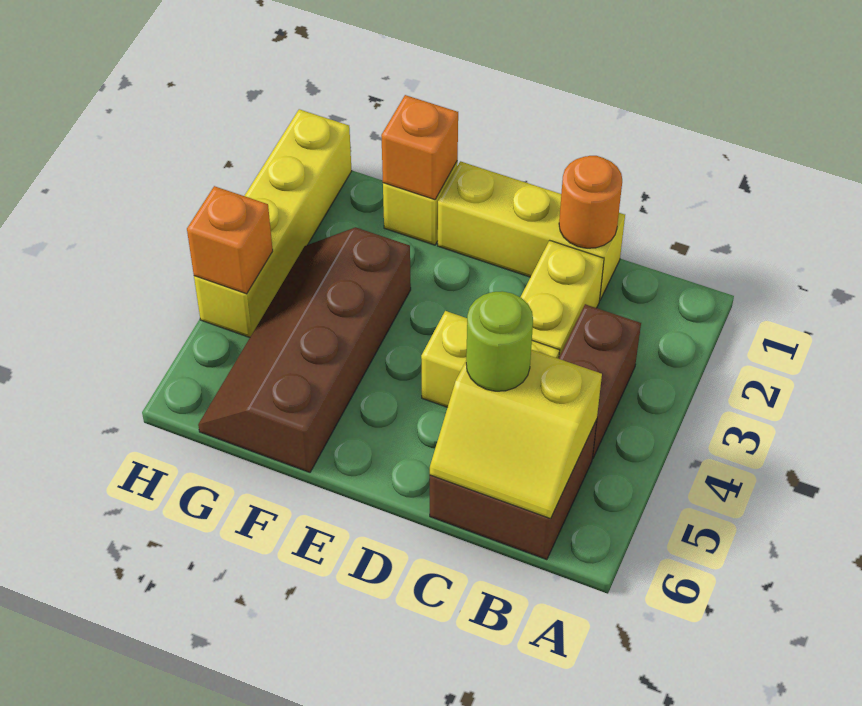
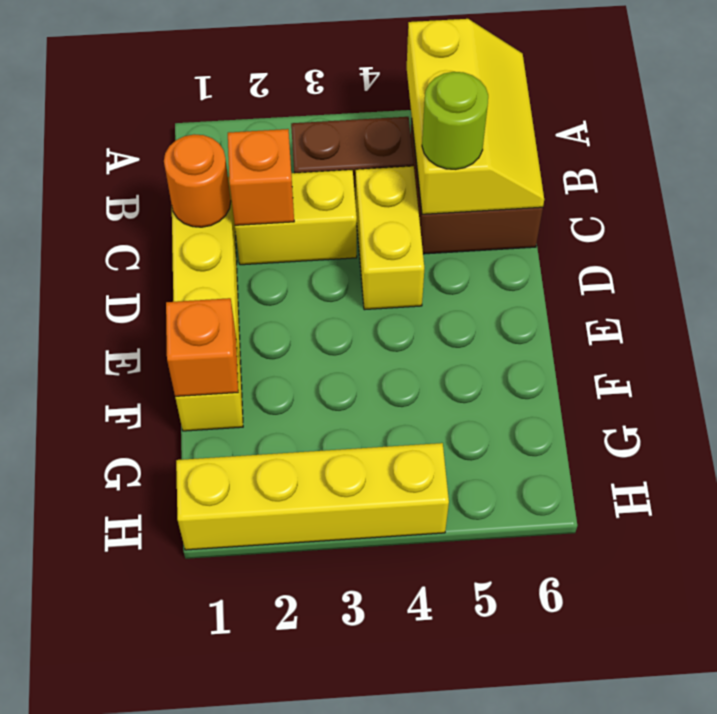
yellow slope B5:C6 level 2 top 5 -> yellow slope A5:C6 level 2 top 5
brown slope F3:G6 level 1 top F -> none
orange brick H4 level 2 -> orange brick C2 level 2

